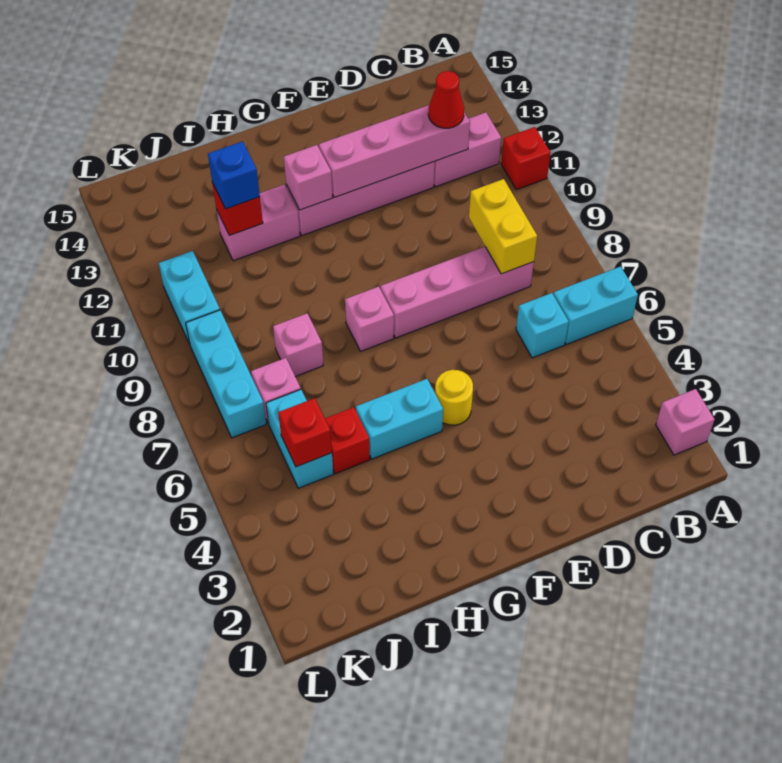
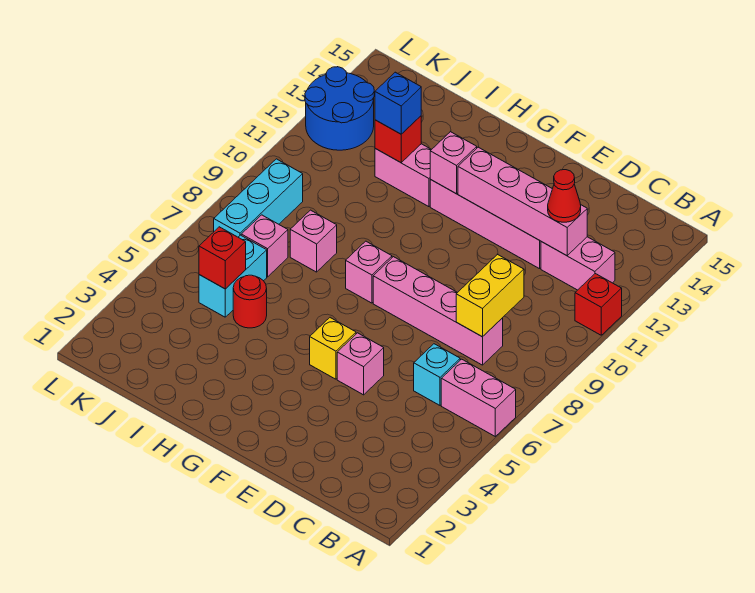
pink brick A2 level 1 -> pink brick E5 level 1
cyan brick A6:B6 level 1 -> pink brick A6:B6 level 1
yellow round brick F5 level 1 -> yellow brick F5 level 1
cyan brick G5:H5 level 1 -> none
red brick I5 level 1 -> red round brick I5 level 1
cyan brick K10:K11 level 1 -> none
none -> blue round brick K12:L13 level 1

